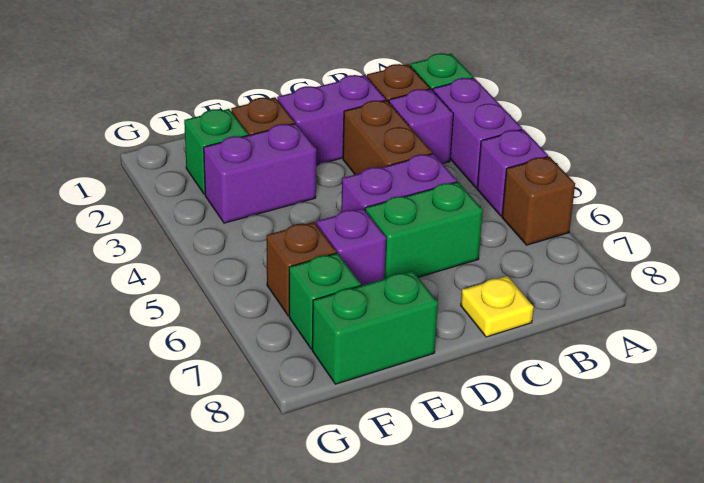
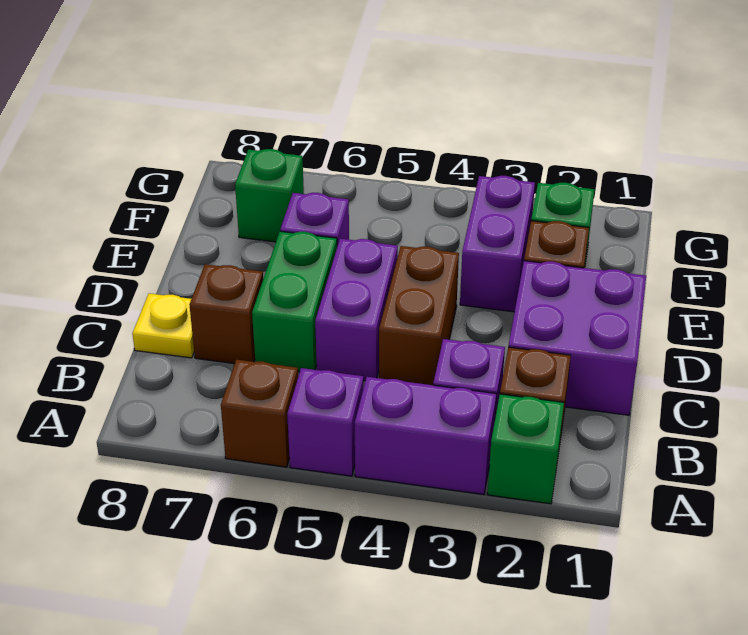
purple brick C2:D2 level 1 -> purple brick C1:D2 level 1
brown brick C3:C4 level 1 -> brown brick C4:D4 level 1
green brick E8:F8 level 1 -> none
brown brick F6 level 1 -> brown brick C7 level 1

